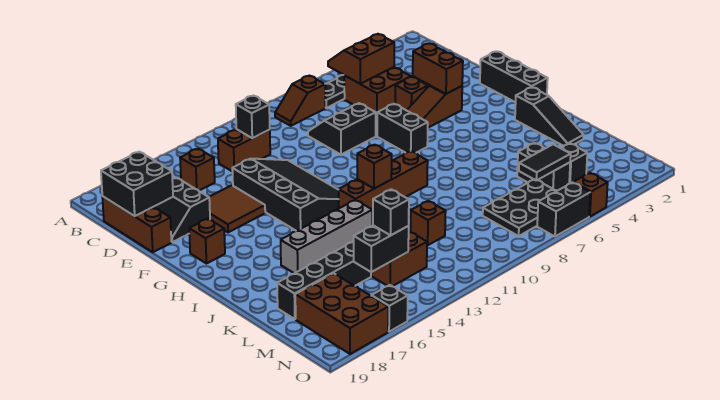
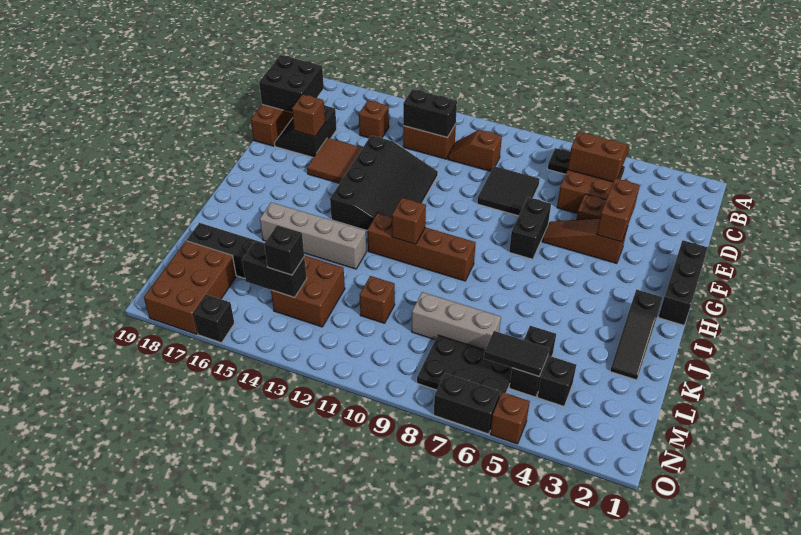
brown slope B8:B9 level 1 top 8 -> brown slope C10:C11 level 1 top 10
black brick C12 level 2 -> black brick C12:C13 level 2
black slope D8:E9 level 1 top E -> black tile D8:E9 level 1
brown brick G18 level 1 -> brown brick E17 level 2
none -> grey brick L7:L9 level 1

